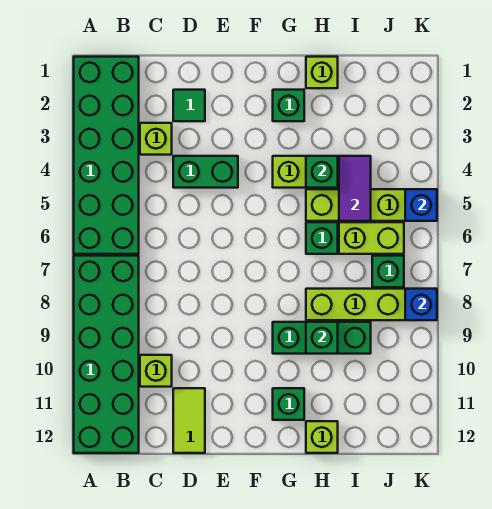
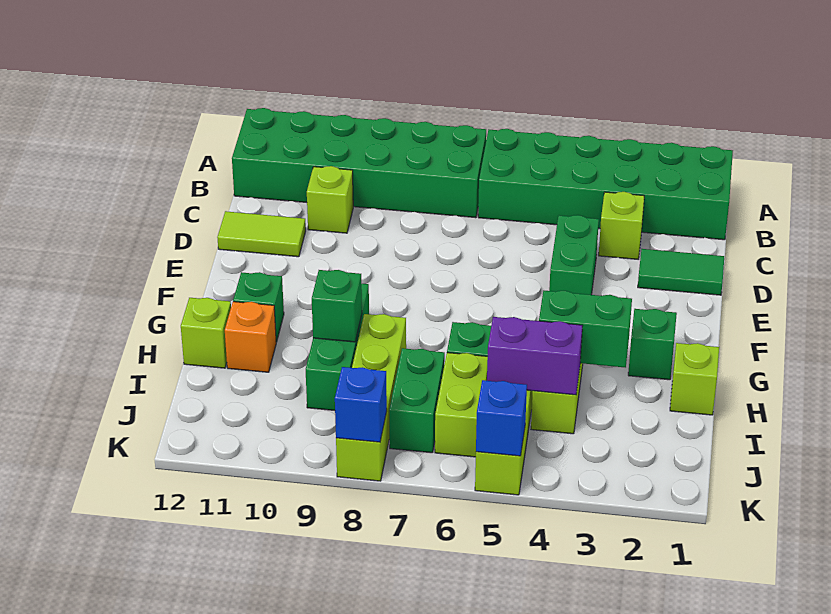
green tile D2 level 1 -> green tile D1:D2 level 1
green brick H4 level 2 -> green brick H3:H4 level 2
none -> orange brick H11 level 1
purple tile I4:I5 level 2 -> purple brick I4:I5 level 2
green brick J7 level 1 -> green brick I7:J7 level 1

